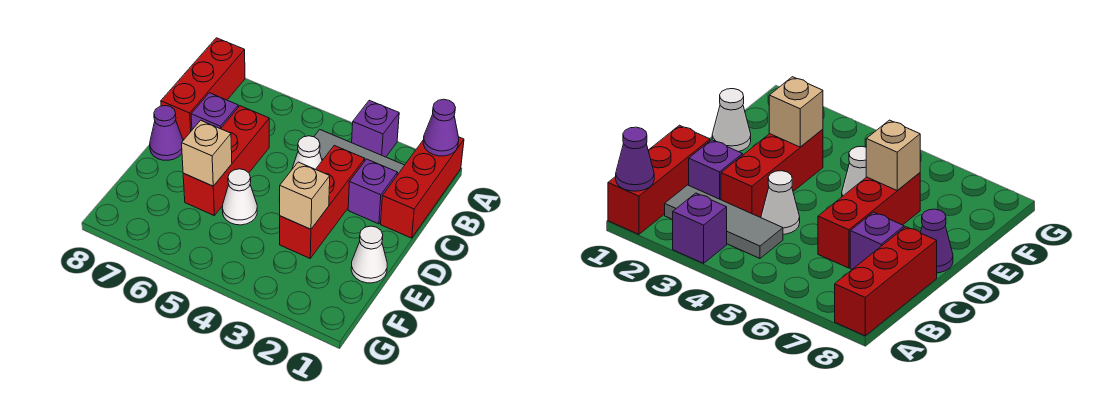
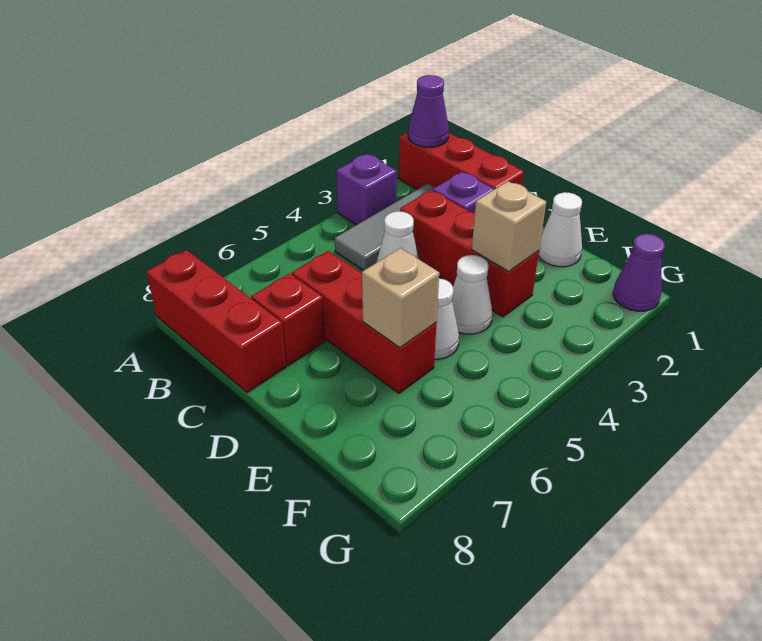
purple brick C7 level 1 -> red brick C7 level 1
purple cone D8 level 1 -> purple cone G1 level 1
none -> white cone E4 level 1

